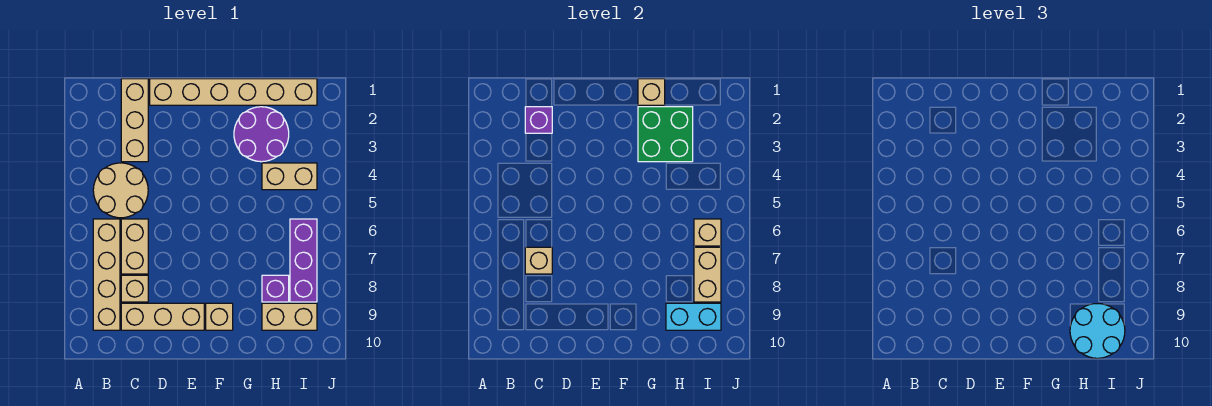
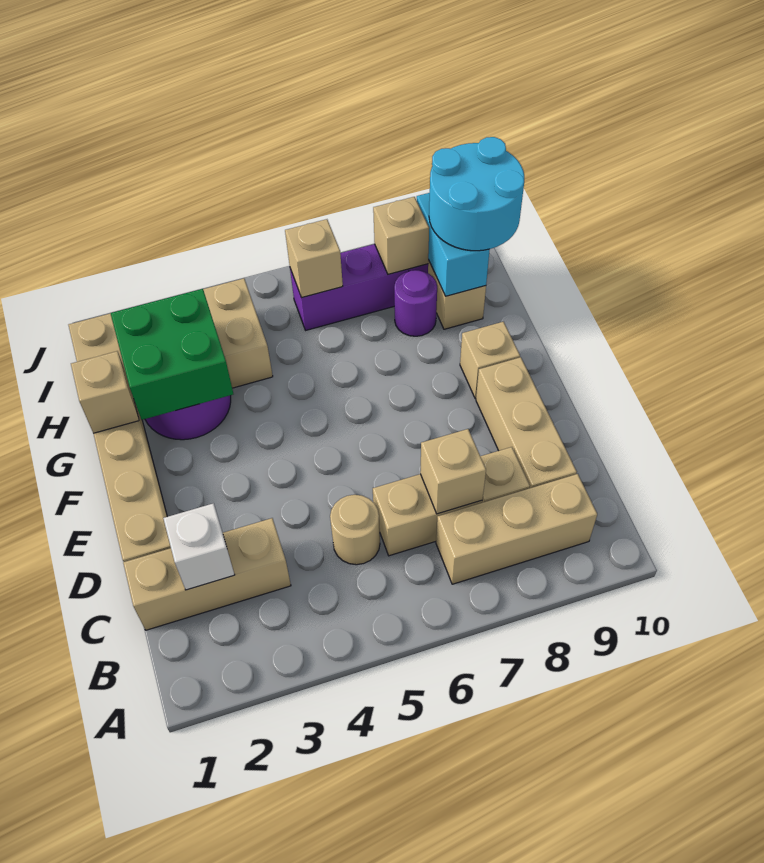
tan round brick B4:C5 level 1 -> tan round brick C5 level 1
tan brick B6:B9 level 1 -> tan brick B7:B9 level 1
purple brick C2 level 2 -> white brick C2 level 2
purple brick H8 level 1 -> purple round brick H8 level 1
tan brick I7:I8 level 2 -> tan brick I8 level 2

